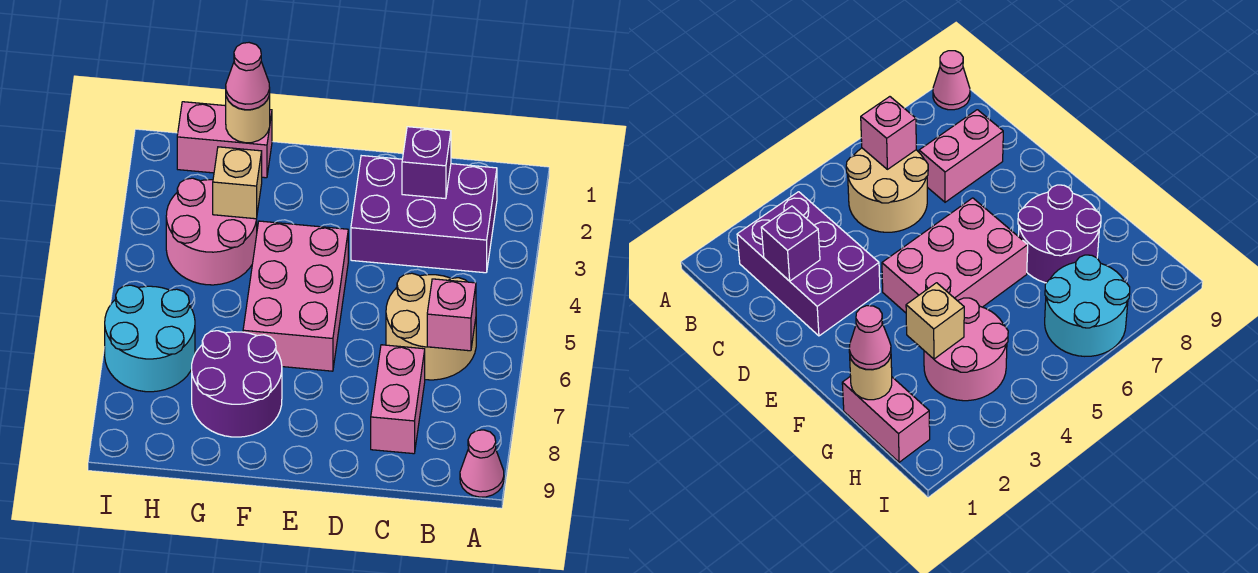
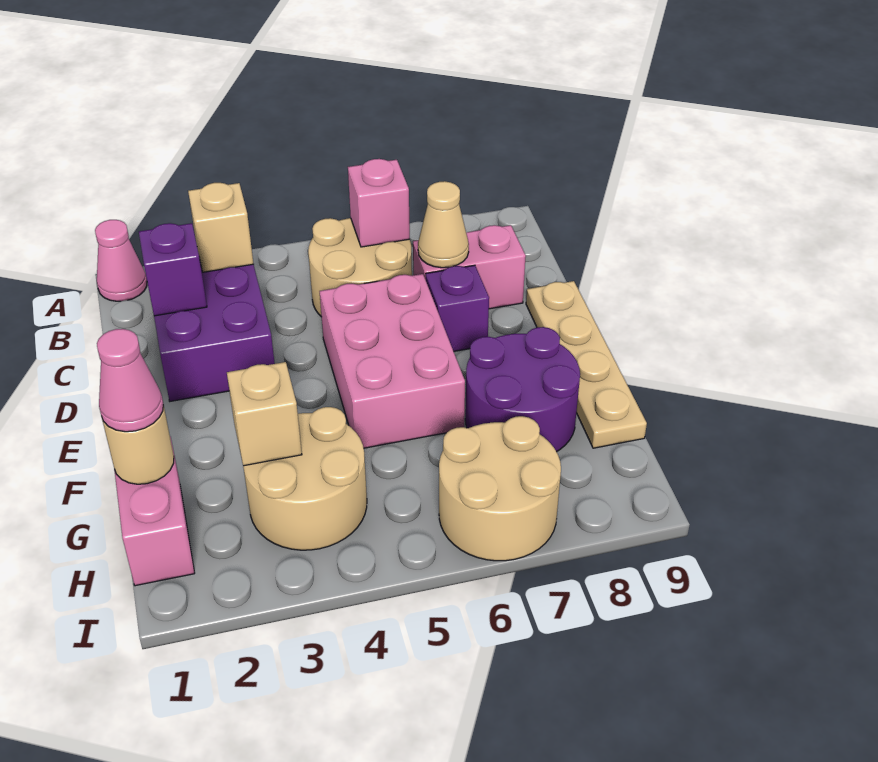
pink cone A9 level 1 -> pink cone A1 level 1
none -> tan brick B3 level 2
none -> tan cone C7 level 2
none -> purple brick D7 level 1
none -> tan plate D9:G9 level 1
pink brick E4:F6 level 1 -> pink brick D5:F6 level 1
pink round brick G3:H4 level 1 -> tan round brick G3:H4 level 1
cyan round brick H6:I7 level 1 -> tan round brick H6:I7 level 1

